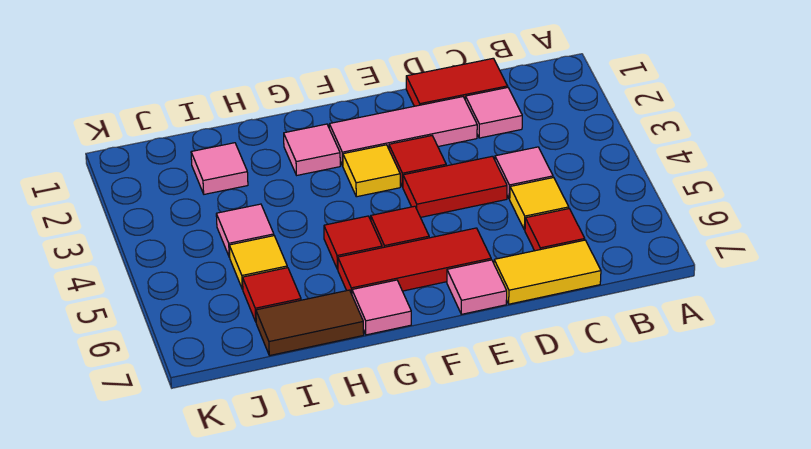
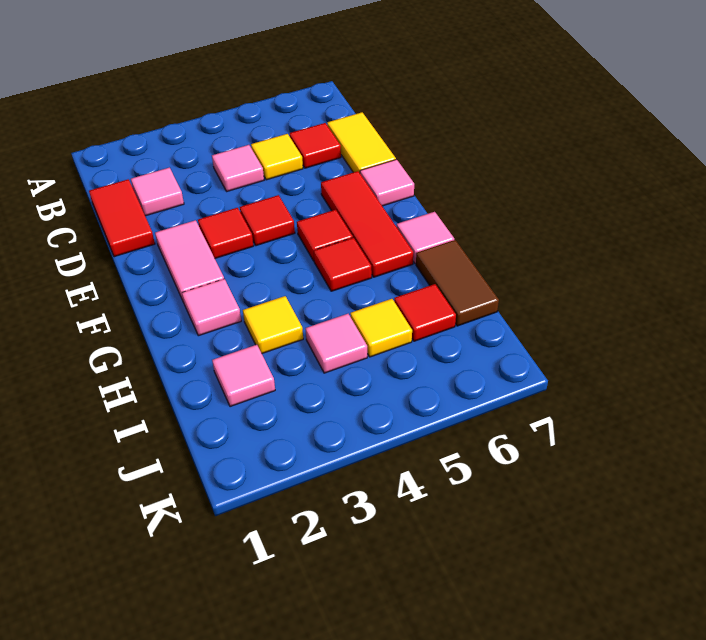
pink tile D2:F2 level 1 -> pink tile E2:F2 level 1
red tile D4:E4 level 1 -> red tile E4 level 1
yellow tile F3 level 1 -> yellow tile H3 level 1

